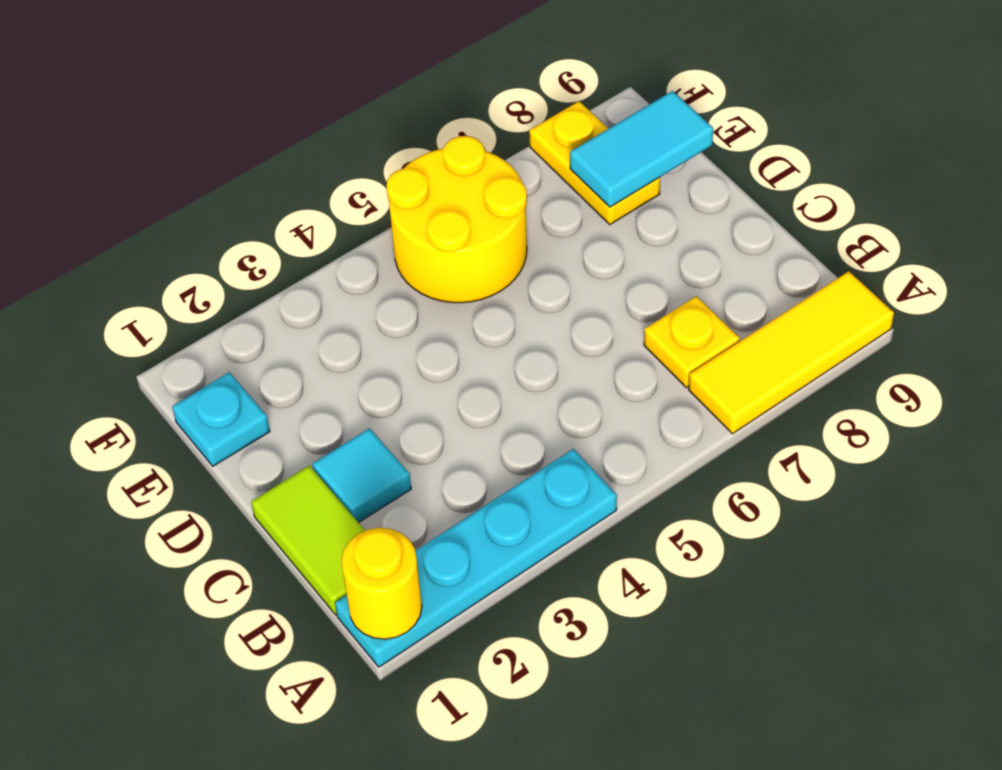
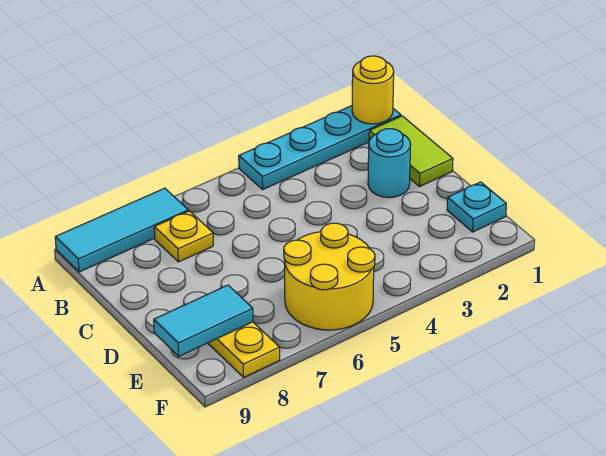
yellow tile A7:A9 level 1 -> cyan tile A7:A9 level 1
cyan tile C2 level 1 -> cyan round brick C2 level 1

